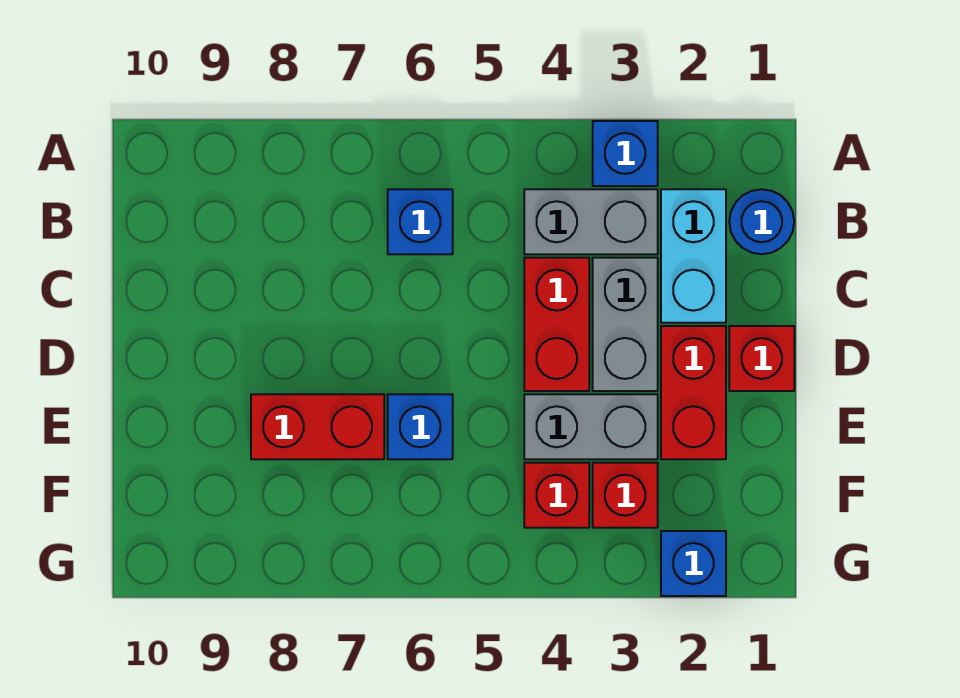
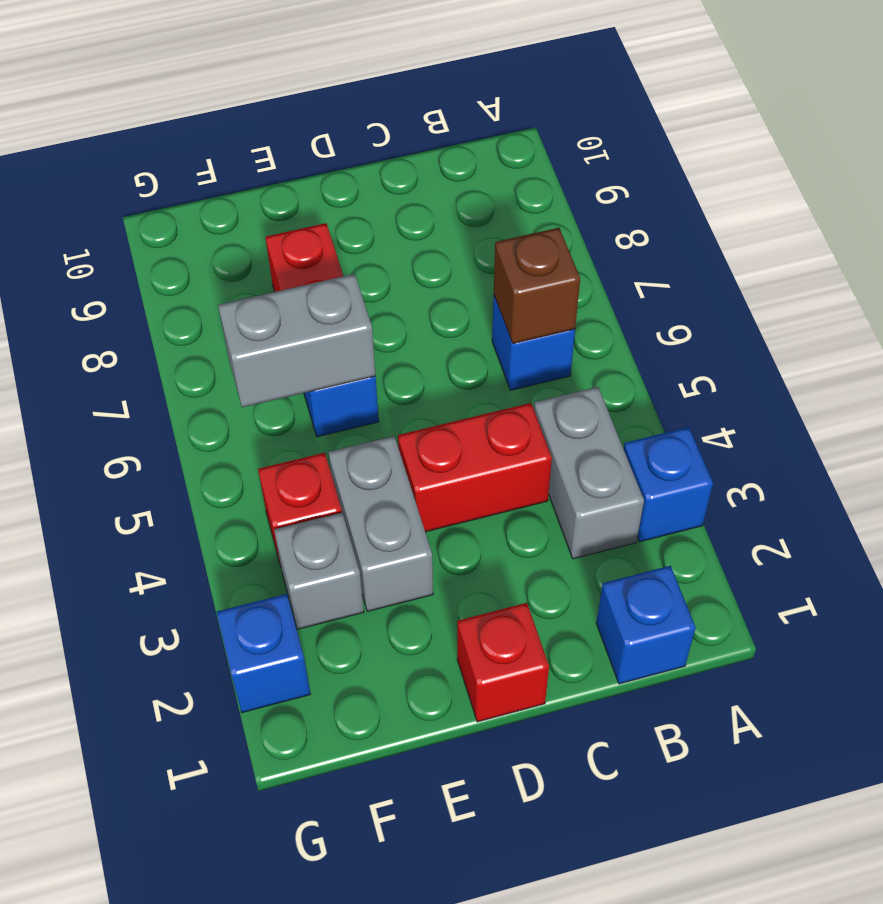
blue round brick B1 level 1 -> blue brick B1 level 1
cyan brick B2:C2 level 1 -> none
none -> brown brick B6 level 2
grey brick C3:D3 level 1 -> grey brick E6:F6 level 2
red brick D2:E2 level 1 -> none
red brick F3 level 1 -> grey brick F3 level 1

